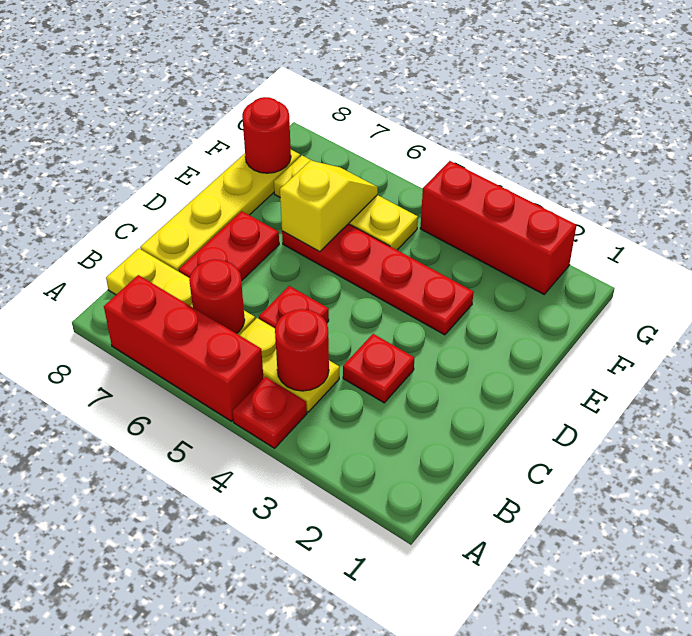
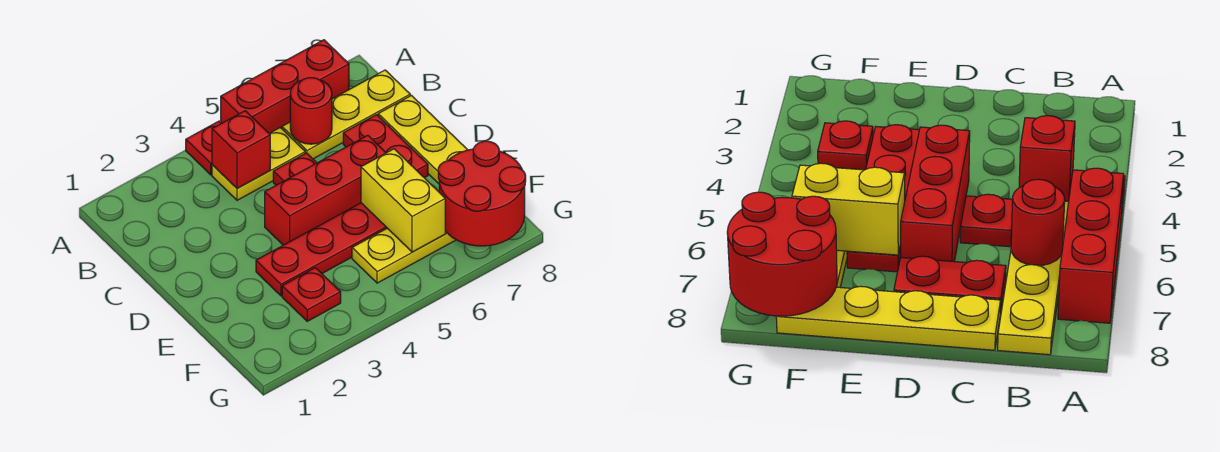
red round brick B4 level 2 -> red brick B4 level 2
red plate C3 level 1 -> red plate F3 level 1
yellow slope E6:F6 level 2 top E -> yellow brick E6:F6 level 2
red round brick F8 level 2 -> red round brick F7:G8 level 2
red brick G2:G4 level 1 -> red brick D4:D6 level 1

